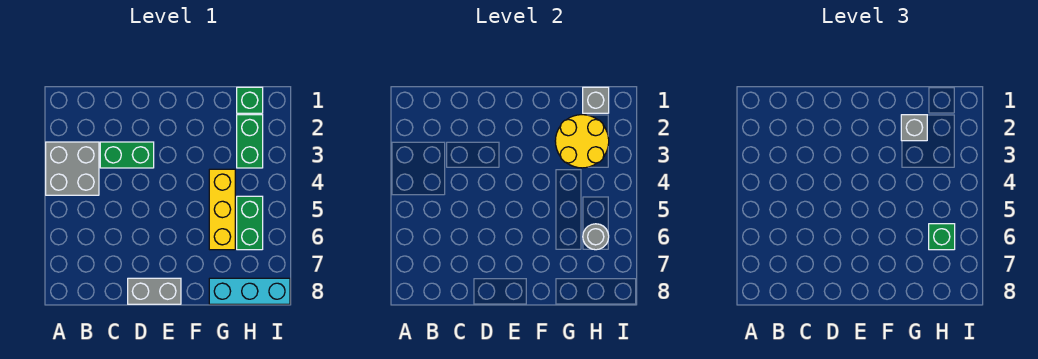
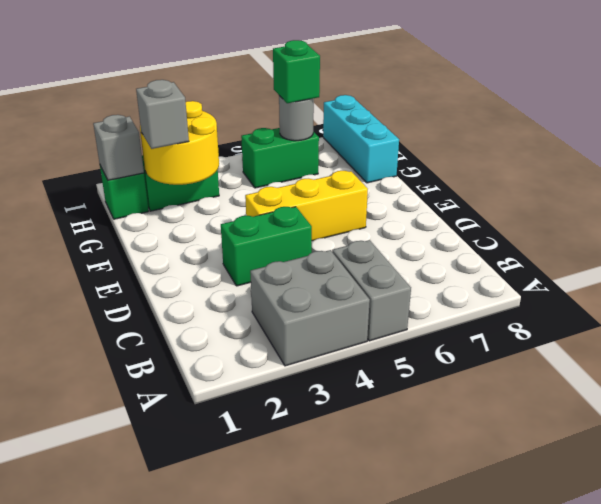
green brick C3:D3 level 1 -> green brick D3:D4 level 1
grey brick D8:E8 level 1 -> grey brick A5:B5 level 1
yellow brick G4:G6 level 1 -> yellow brick E4:E6 level 1

